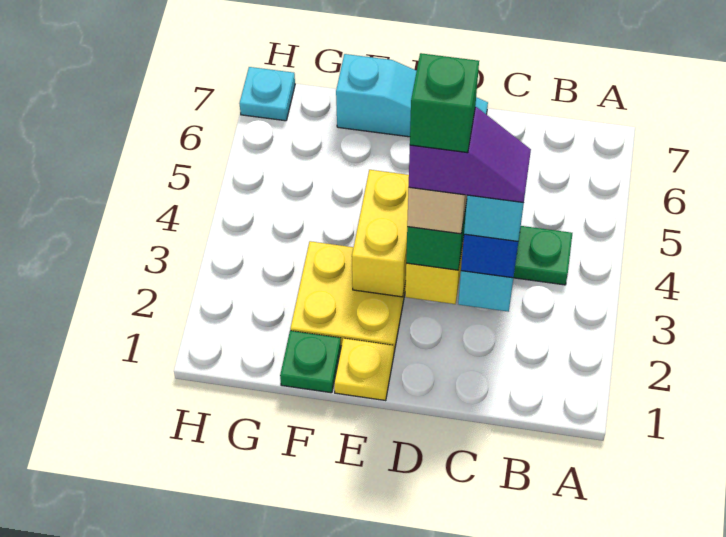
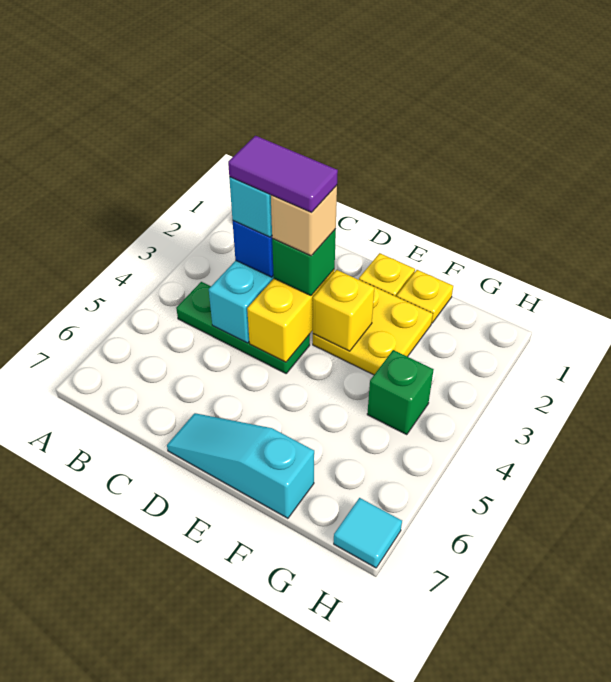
purple slope C3:D3 level 5 top D -> purple tile C3:D3 level 5
green brick D3 level 6 -> green brick G4 level 1
yellow brick E3:E4 level 2 -> yellow brick E3 level 2
green plate F1 level 1 -> yellow plate F1 level 1
cyan plate H7 level 1 -> cyan tile H7 level 1

